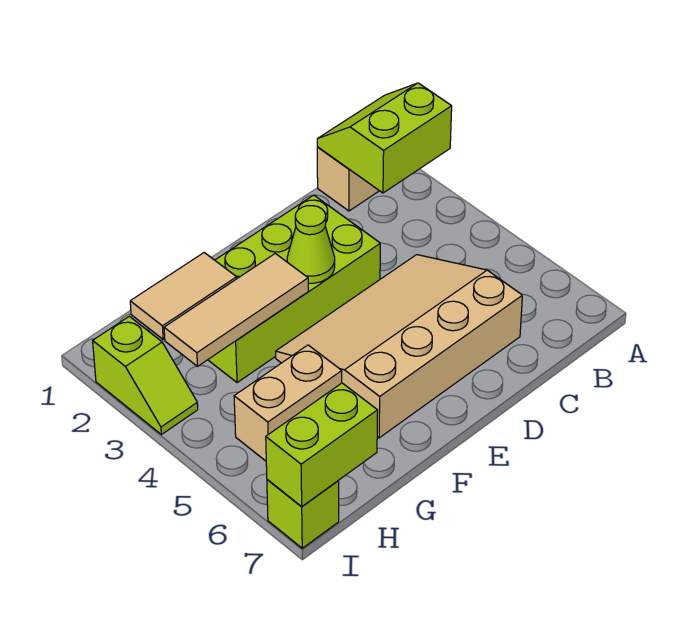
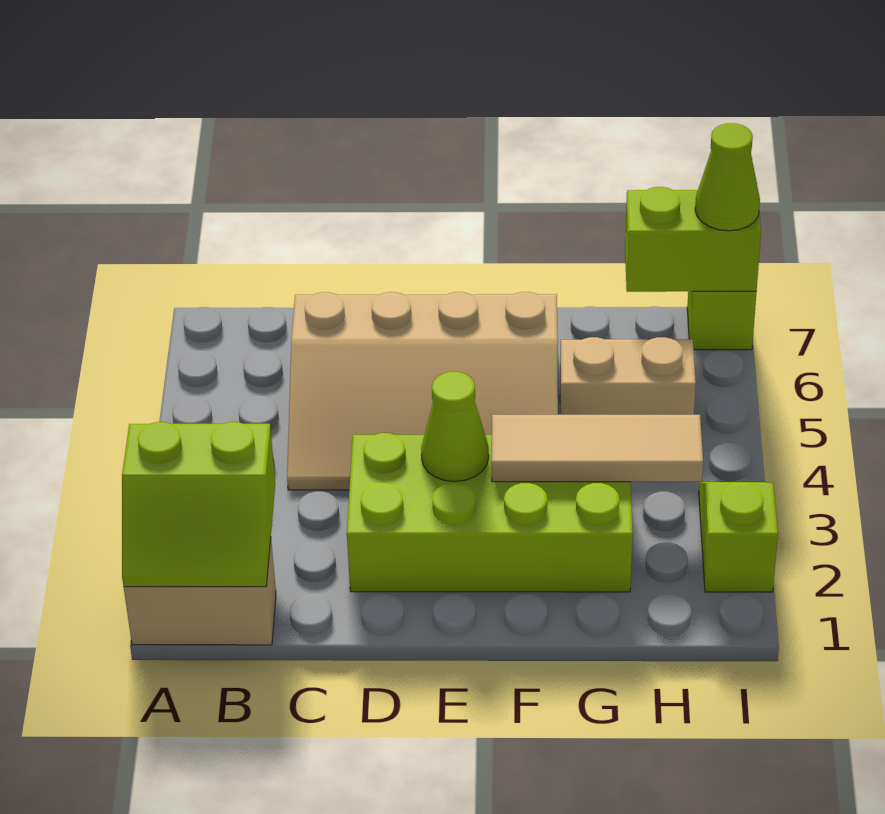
tan tile G2:H2 level 2 -> none
none -> lime cone I7 level 3

